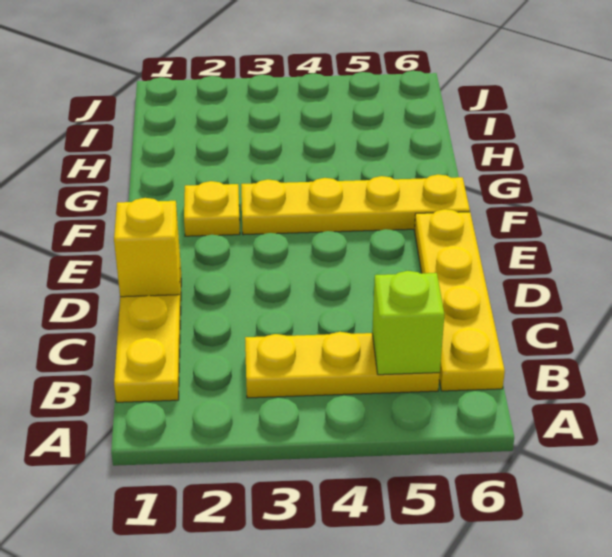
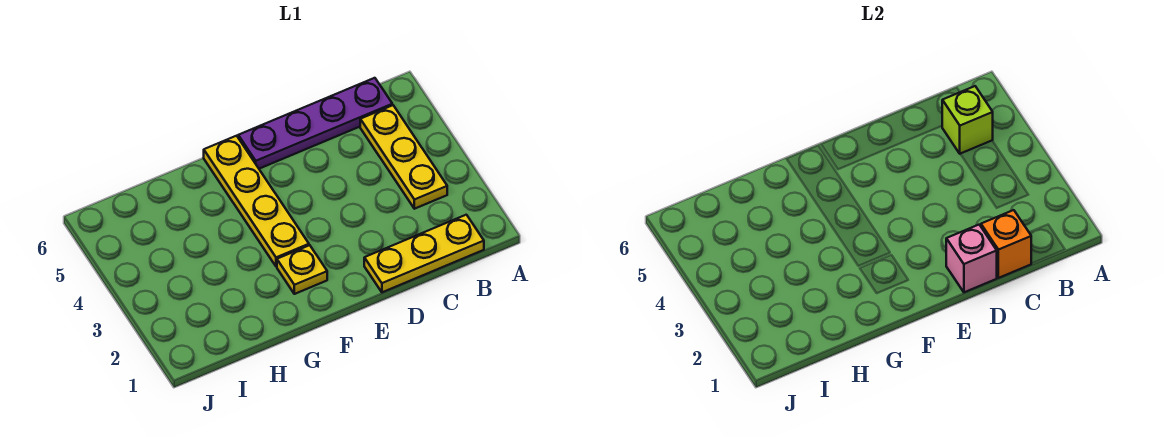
yellow plate B6:E6 level 1 -> purple plate B6:E6 level 1
none -> orange brick C1 level 2
yellow brick D1 level 2 -> pink brick D1 level 2

